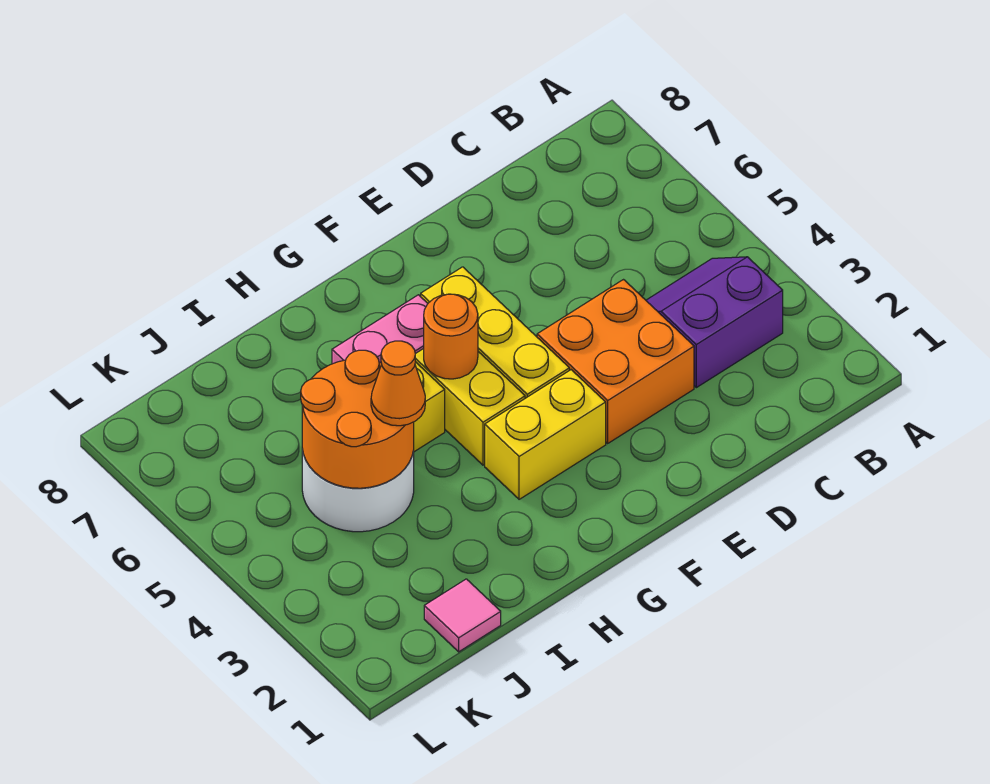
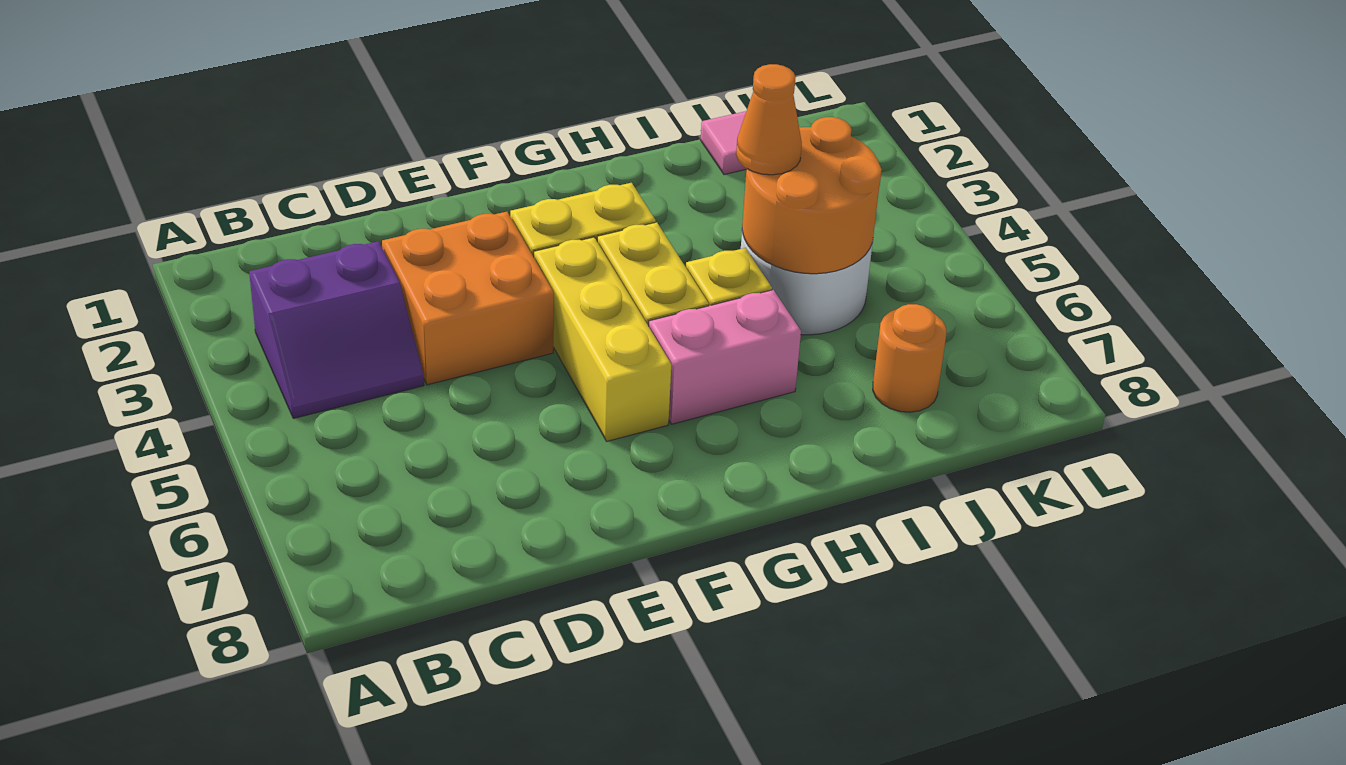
orange round brick G5 level 2 -> orange round brick J7 level 1

